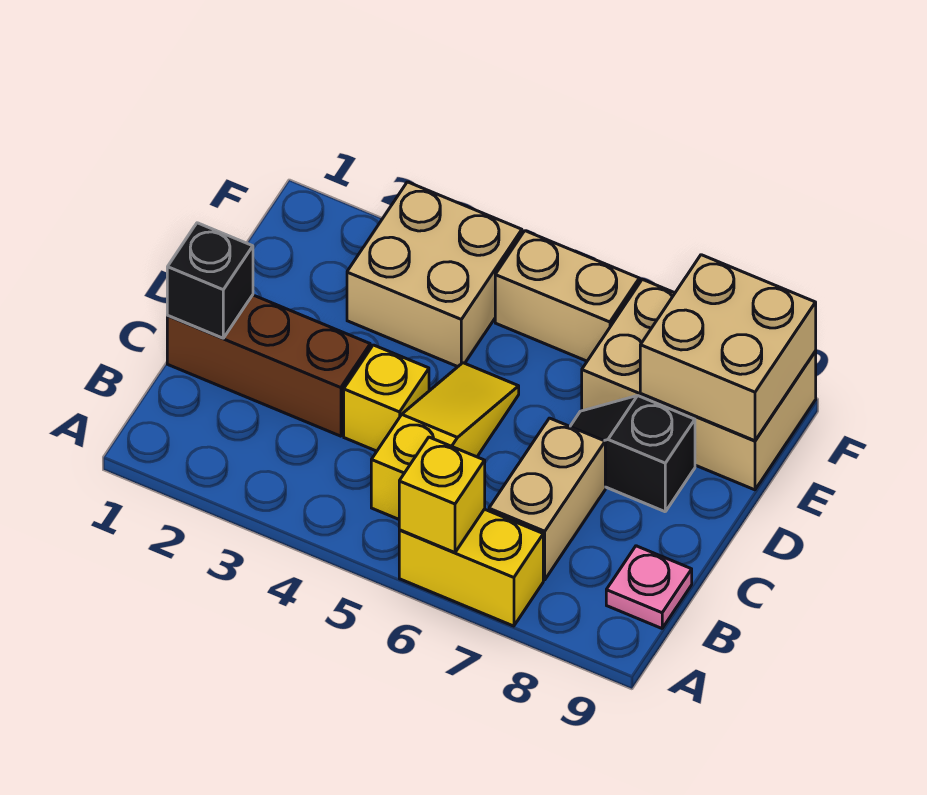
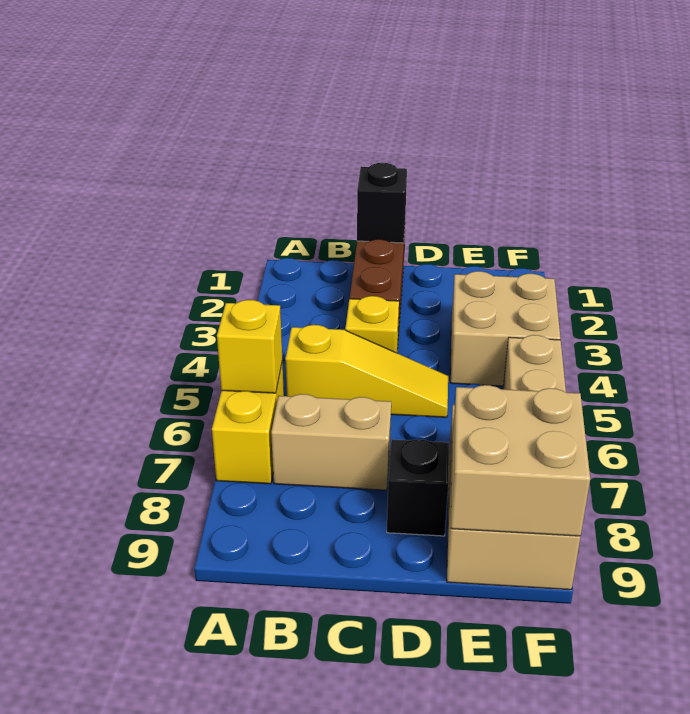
pink plate B9 level 1 -> none

